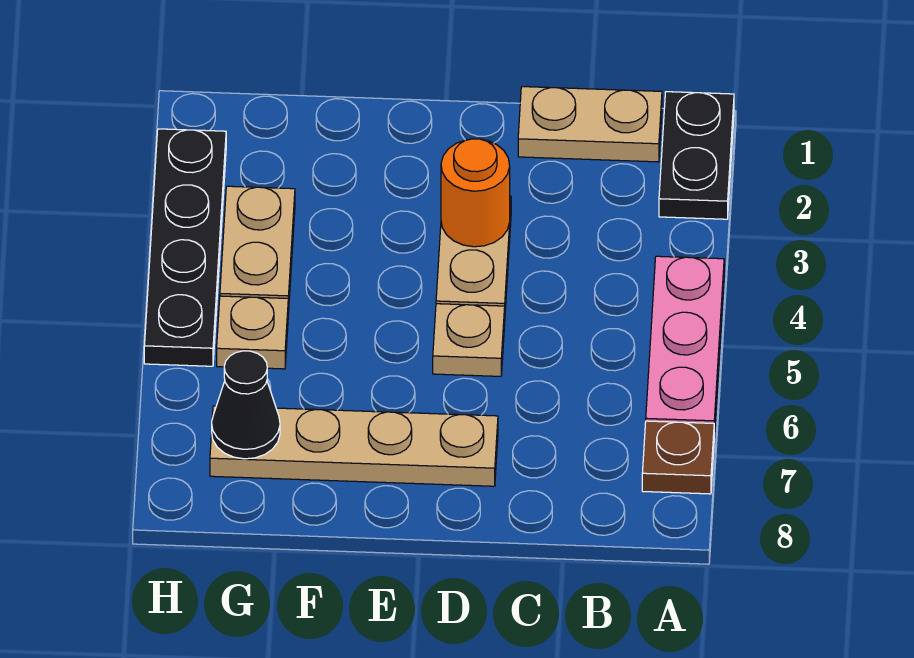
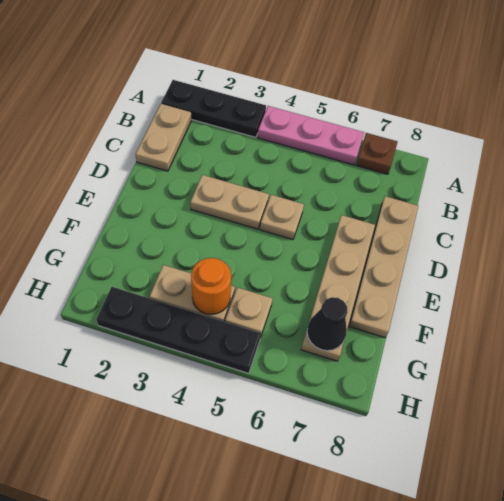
black plate A1:A2 level 1 -> black plate A1:A3 level 1
none -> tan plate C8:F8 level 1
orange round brick D3 level 2 -> orange round brick G4 level 2

